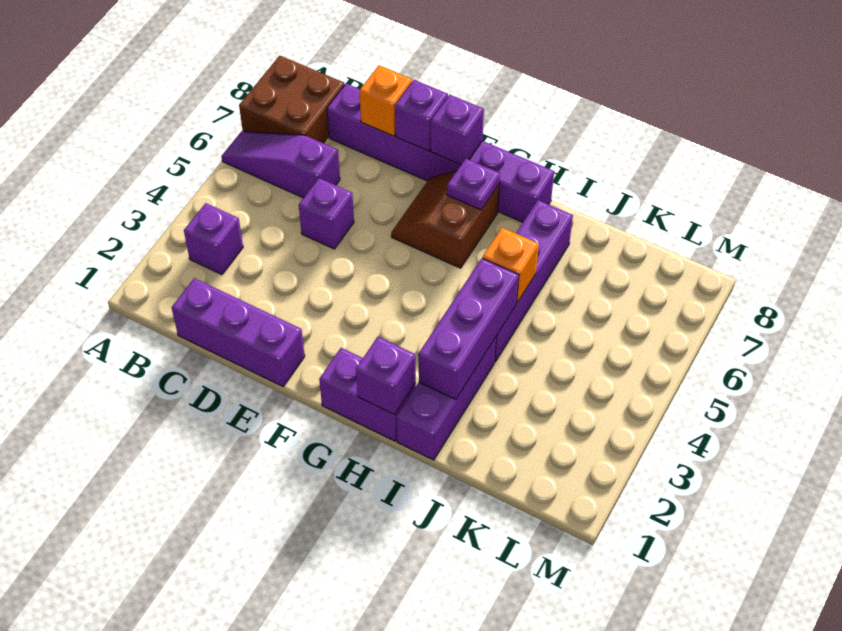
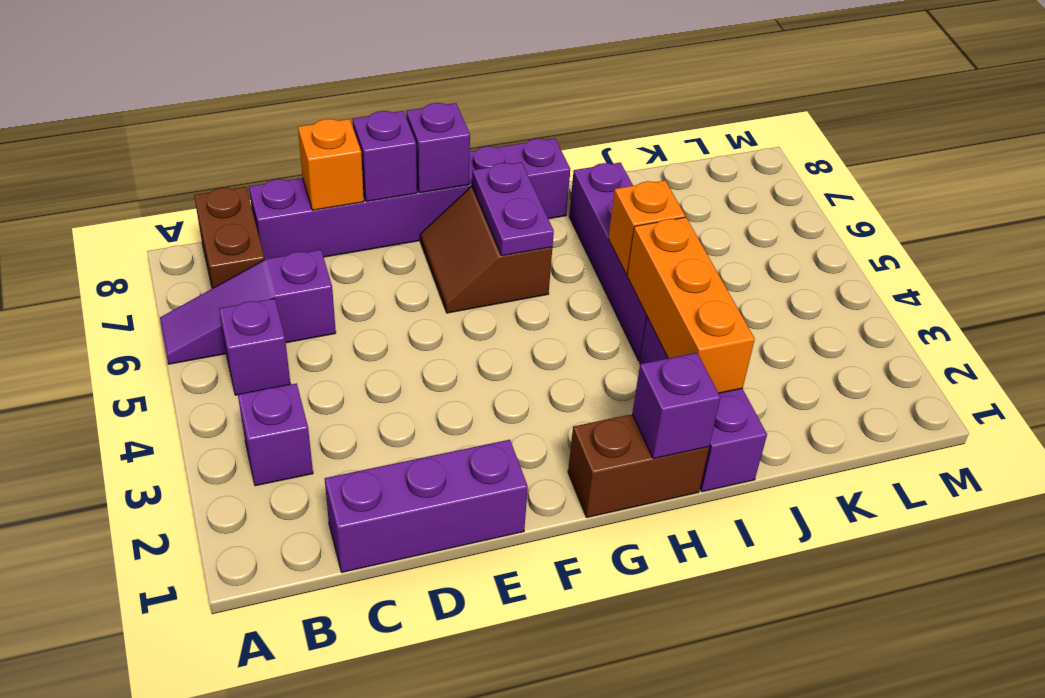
brown brick A7:B8 level 1 -> brown brick B7:B8 level 1
purple brick D5 level 1 -> purple brick B5 level 1
purple brick G1:H1 level 1 -> brown brick G1:H1 level 1
purple plate G7 level 2 -> purple plate G6:G7 level 2
purple brick I2:I4 level 2 -> orange brick I2:I4 level 2

